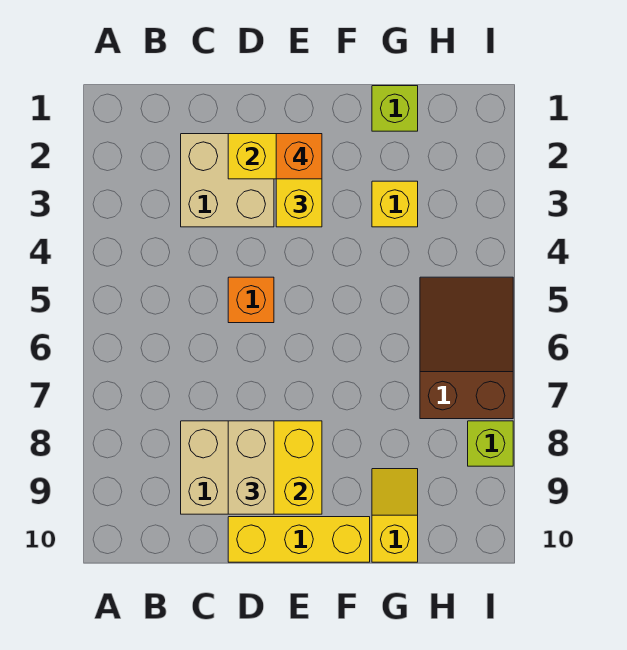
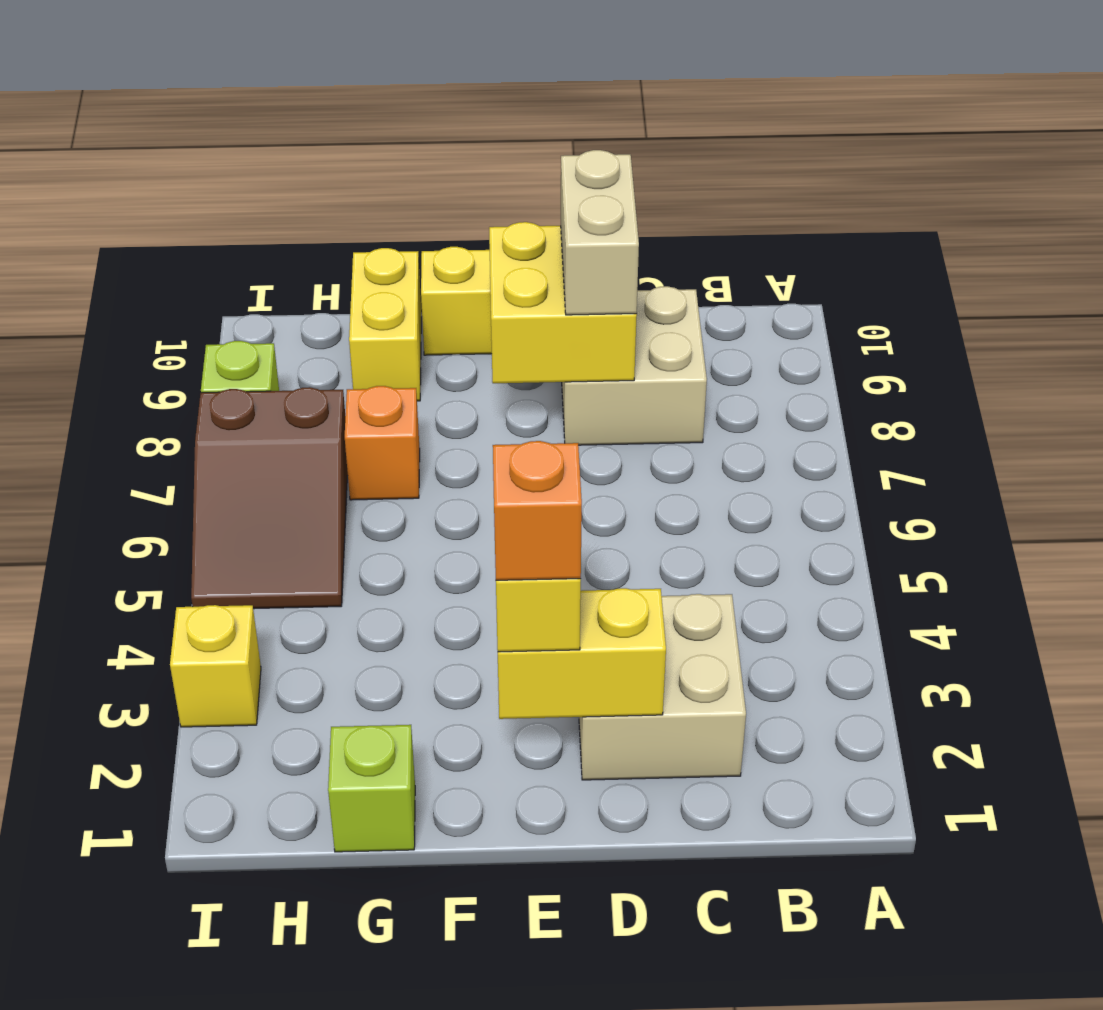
orange brick D5 level 1 -> orange brick G7 level 1
yellow brick G3 level 1 -> yellow brick I3 level 1
yellow slope G9:G10 level 1 top 10 -> yellow brick G9:G10 level 1

